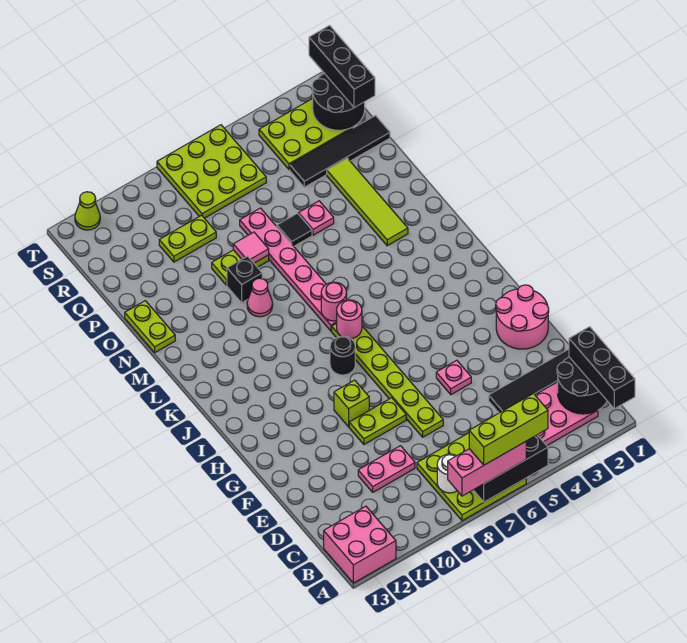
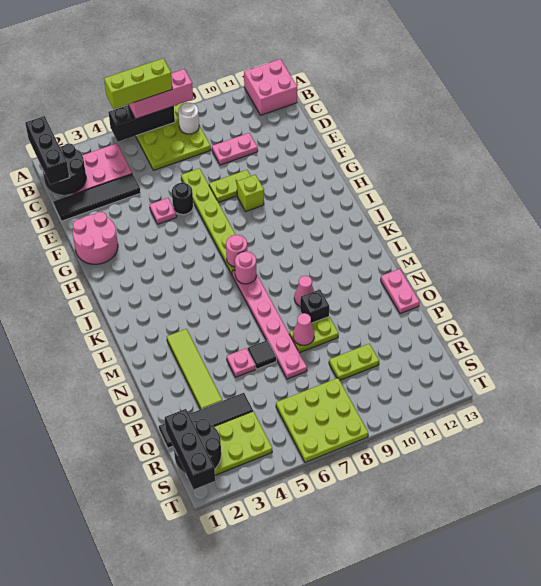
black round brick I8 level 1 -> black round brick F6 level 1
lime plate N13:O13 level 1 -> pink plate N13:O13 level 1
pink tile O8 level 2 -> pink cone O8 level 2
lime cone T12 level 1 -> none

